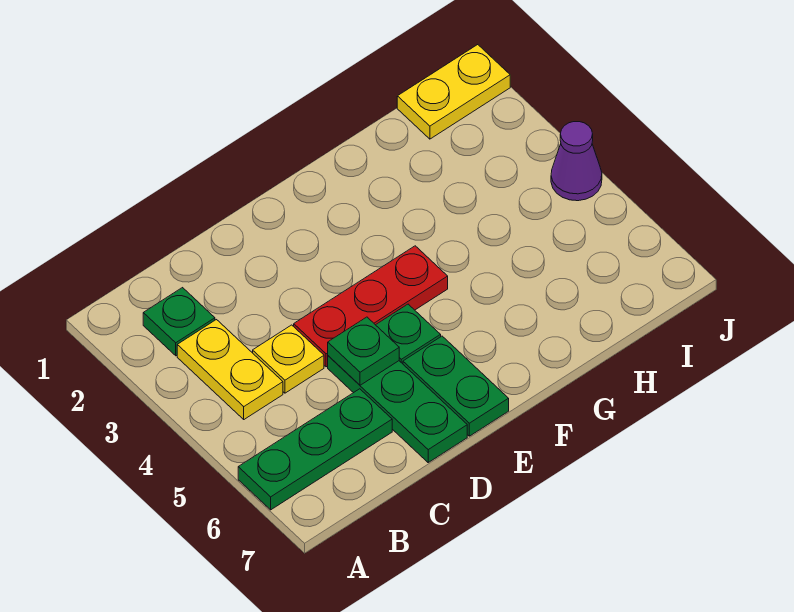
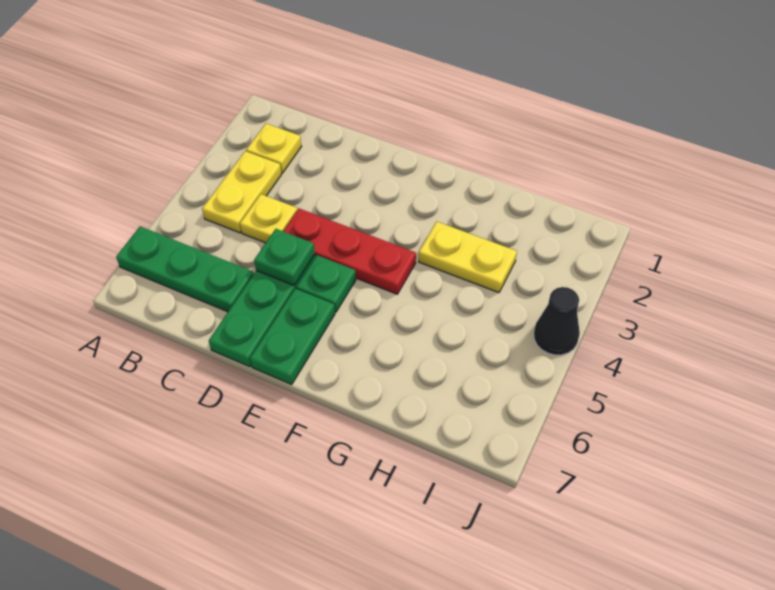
green plate B2 level 1 -> yellow plate B2 level 1
yellow plate I1:J1 level 1 -> yellow plate G3:H3 level 1
purple cone J4 level 1 -> black cone J4 level 1

